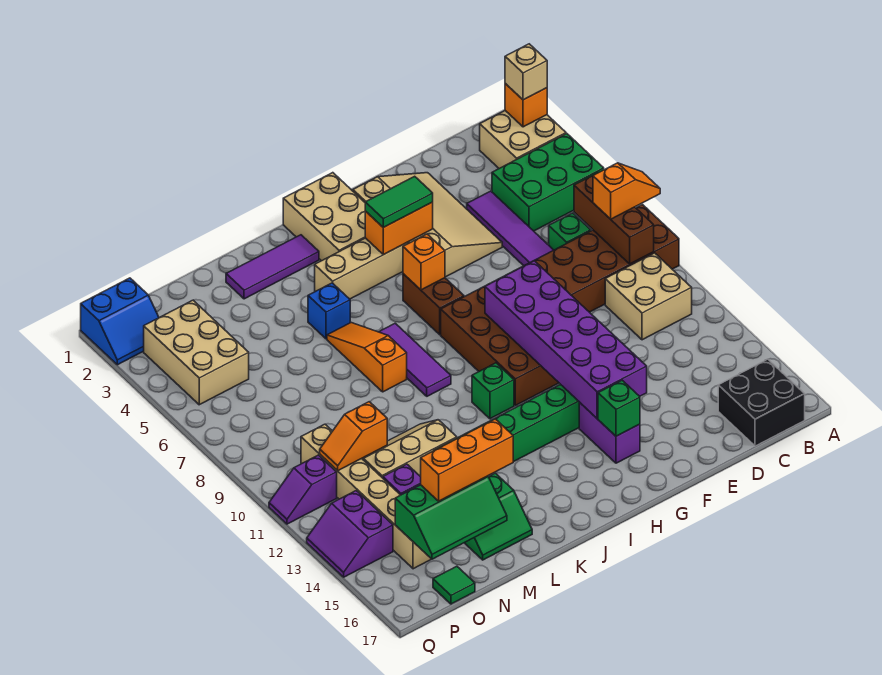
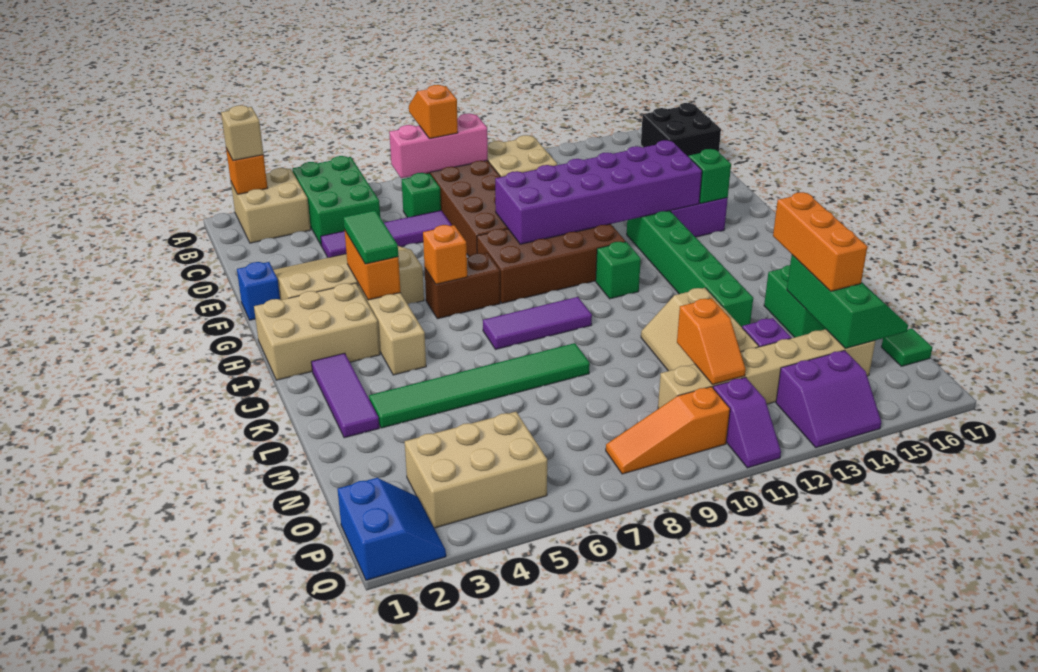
brown brick B7:B9 level 2 -> pink brick B7:B9 level 2
blue brick K5 level 1 -> blue brick F1 level 1
orange slope K6:K8 level 1 top 8 -> orange slope P8:P10 level 1 top 10
none -> green tile L3:L8 level 1

